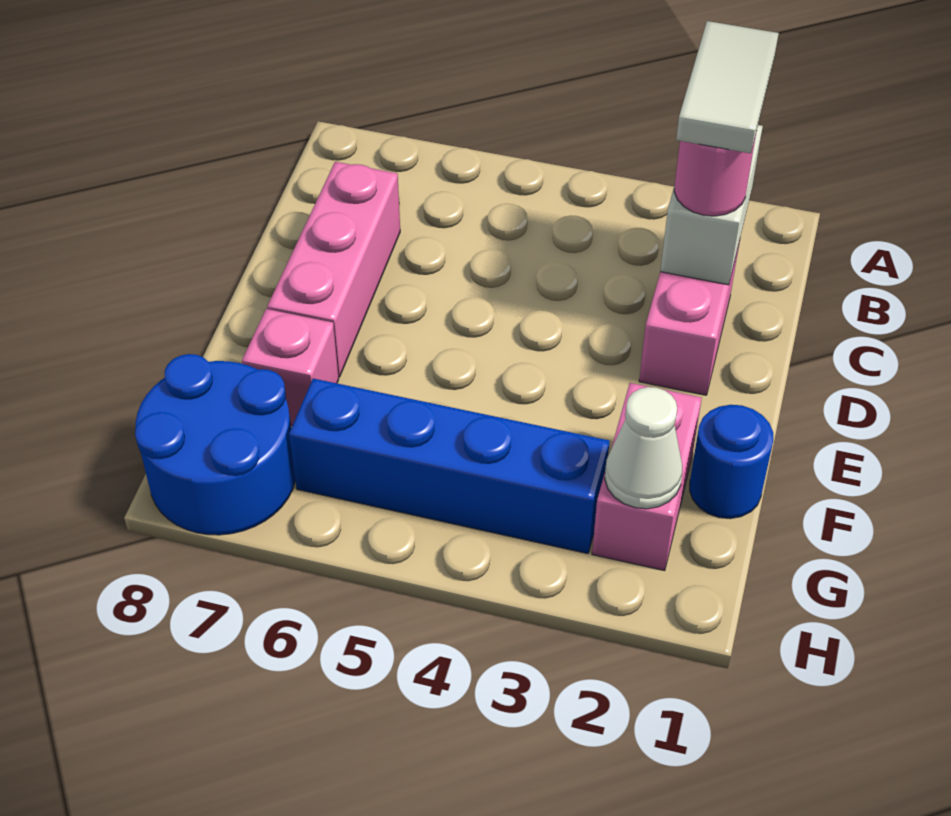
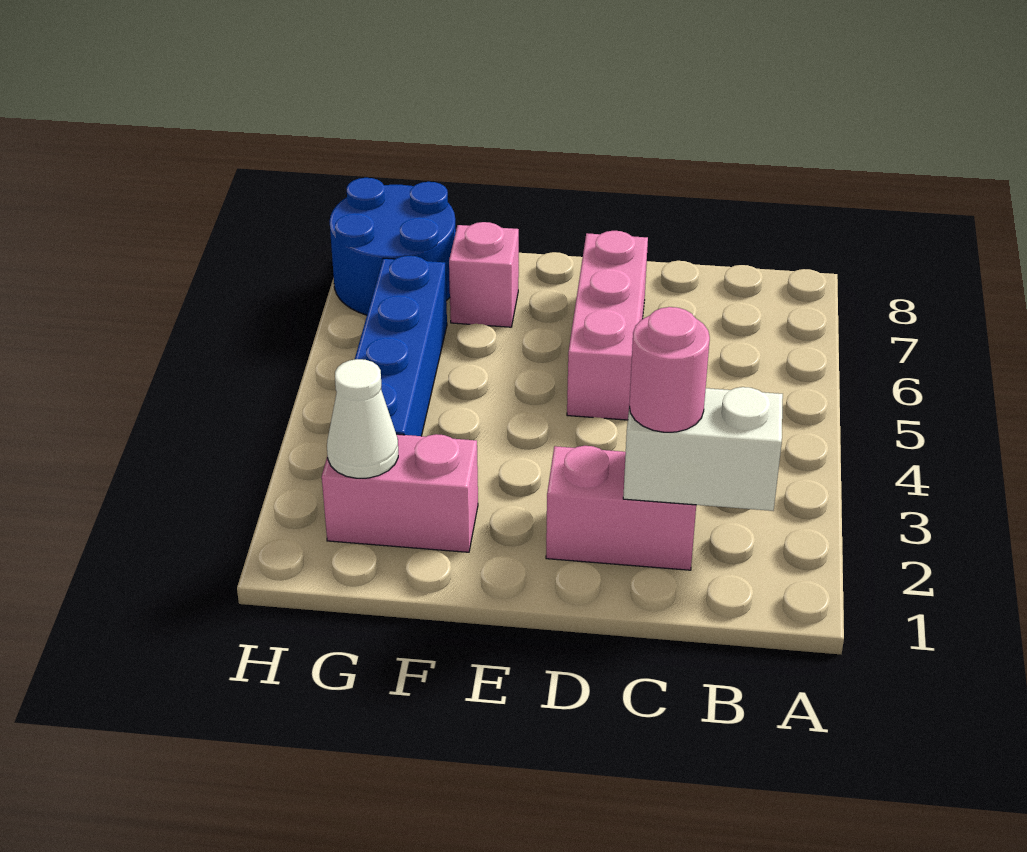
white tile B2:C2 level 4 -> none
pink brick C7:E7 level 1 -> pink brick D5:D7 level 1
blue round brick F1 level 1 -> none

